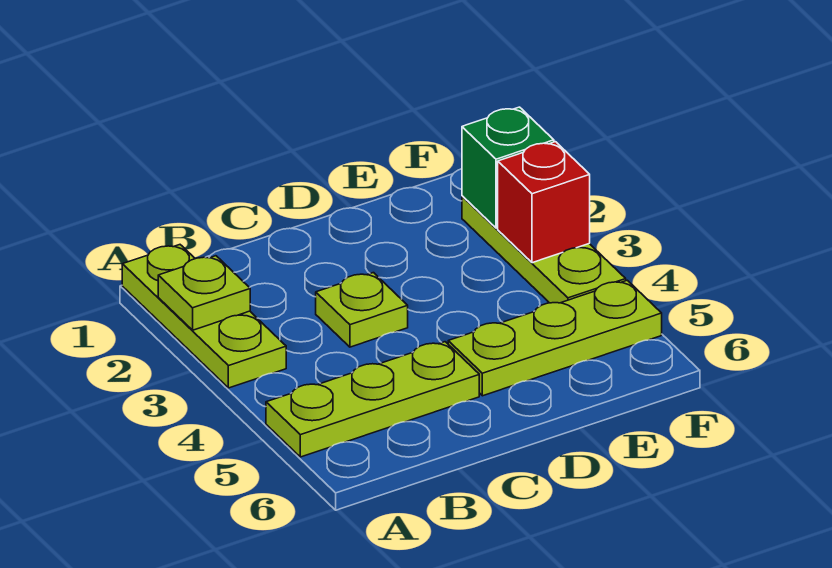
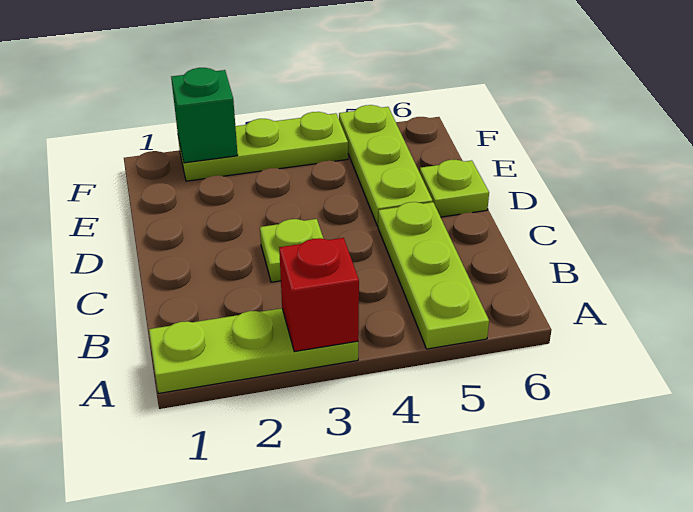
lime plate A2 level 2 -> lime plate D6 level 1
red brick F3 level 2 -> red brick A3 level 2

